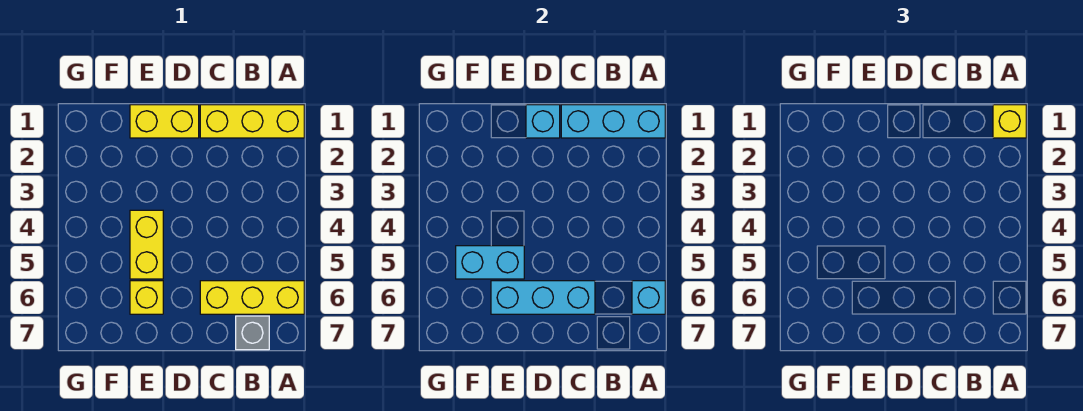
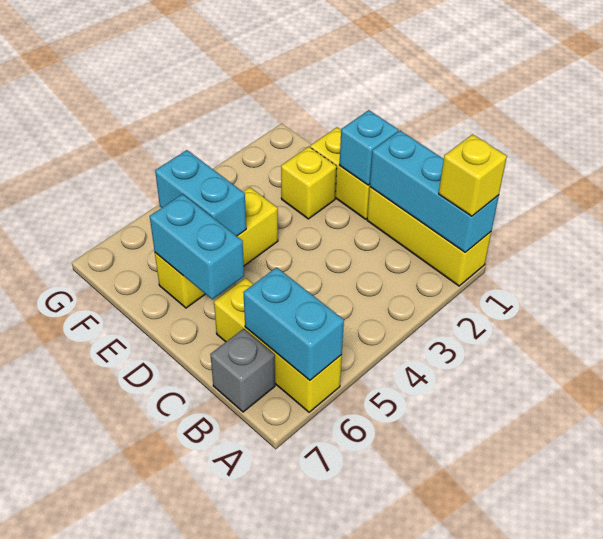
cyan brick A6 level 2 -> cyan brick A6:B6 level 2
cyan brick C6:E6 level 2 -> cyan brick D6:E6 level 2
none -> yellow brick E2 level 1

